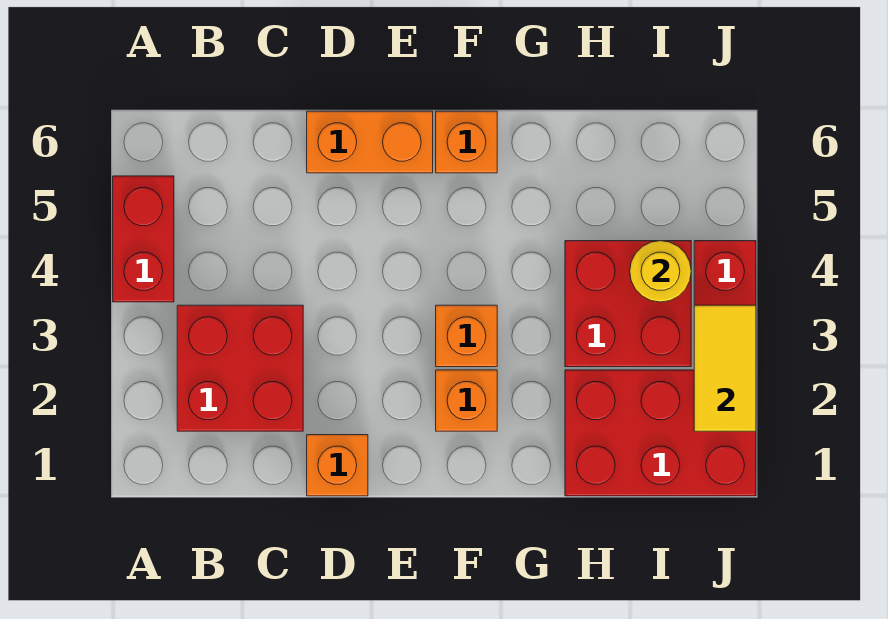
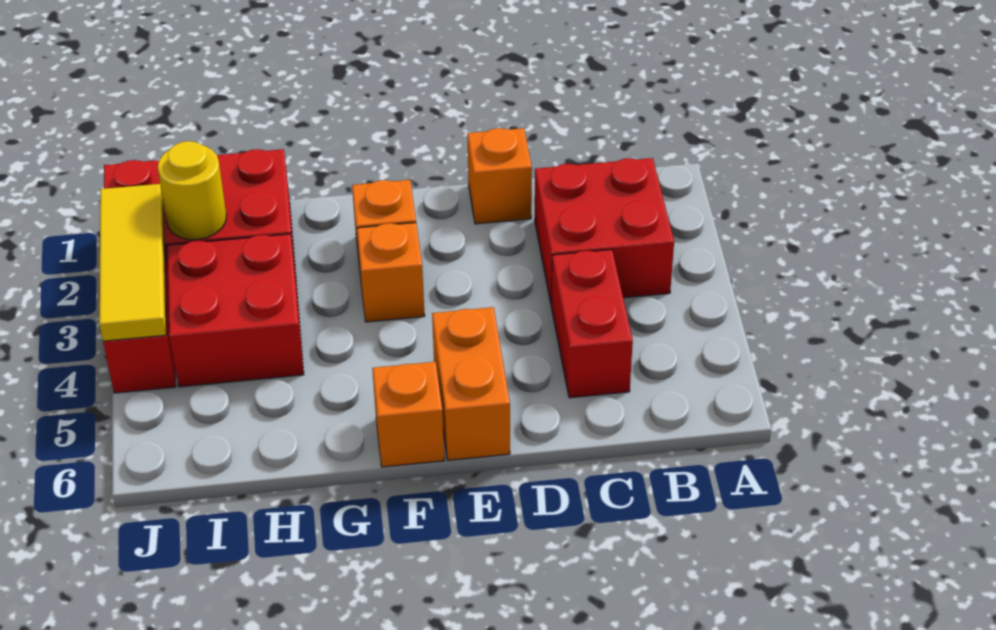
red brick A4:A5 level 1 -> red brick C4:C5 level 1
orange brick D6:E6 level 1 -> orange brick E5:E6 level 1
yellow round brick I4 level 2 -> yellow round brick I2 level 2
yellow tile J2:J3 level 2 -> yellow tile J2:J4 level 2

